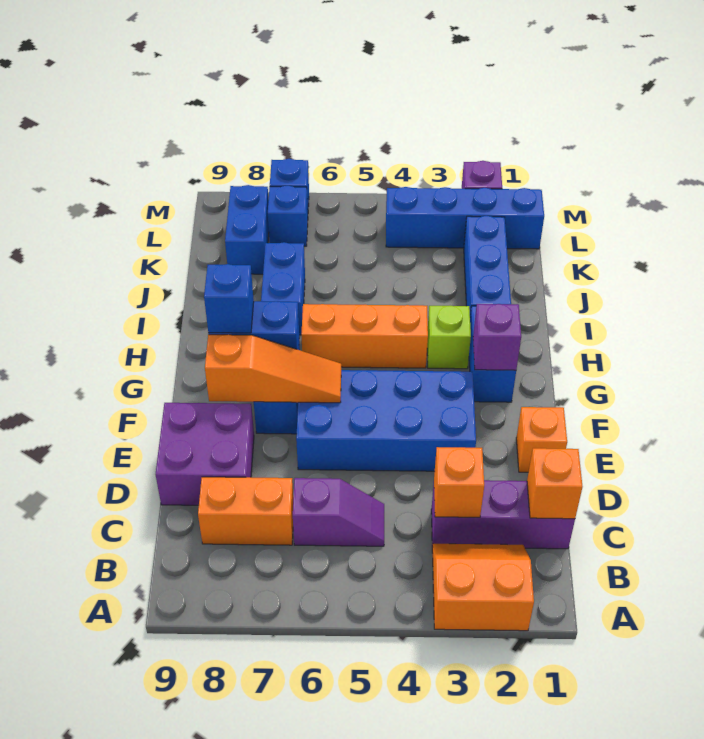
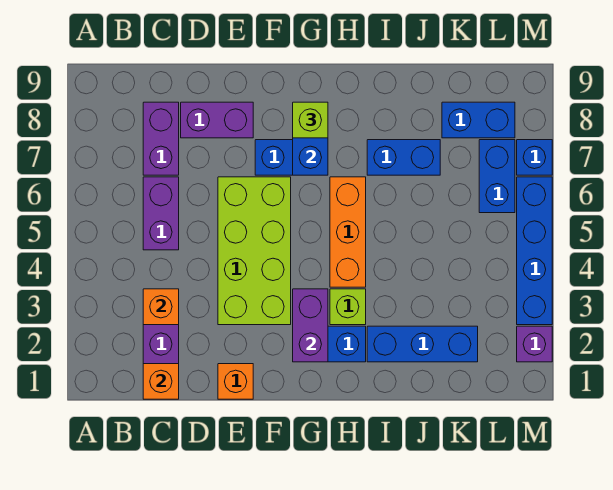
orange slope A2:B3 level 1 top A -> none
purple slope C5:C6 level 1 top 6 -> purple brick C5:C6 level 1
orange brick C7:C8 level 1 -> purple brick C7:C8 level 1
purple brick D8:E9 level 1 -> purple brick D8:E8 level 1
blue brick E3:F6 level 1 -> lime brick E3:F6 level 1
orange slope F6:F8 level 2 top 8 -> none
purple brick G2 level 2 -> purple brick G2:G3 level 2
blue brick G8 level 3 -> lime brick G8 level 3
blue brick L1:L4 level 1 -> blue brick M3:M6 level 1
blue brick L7 level 1 -> blue brick L6:L7 level 1

